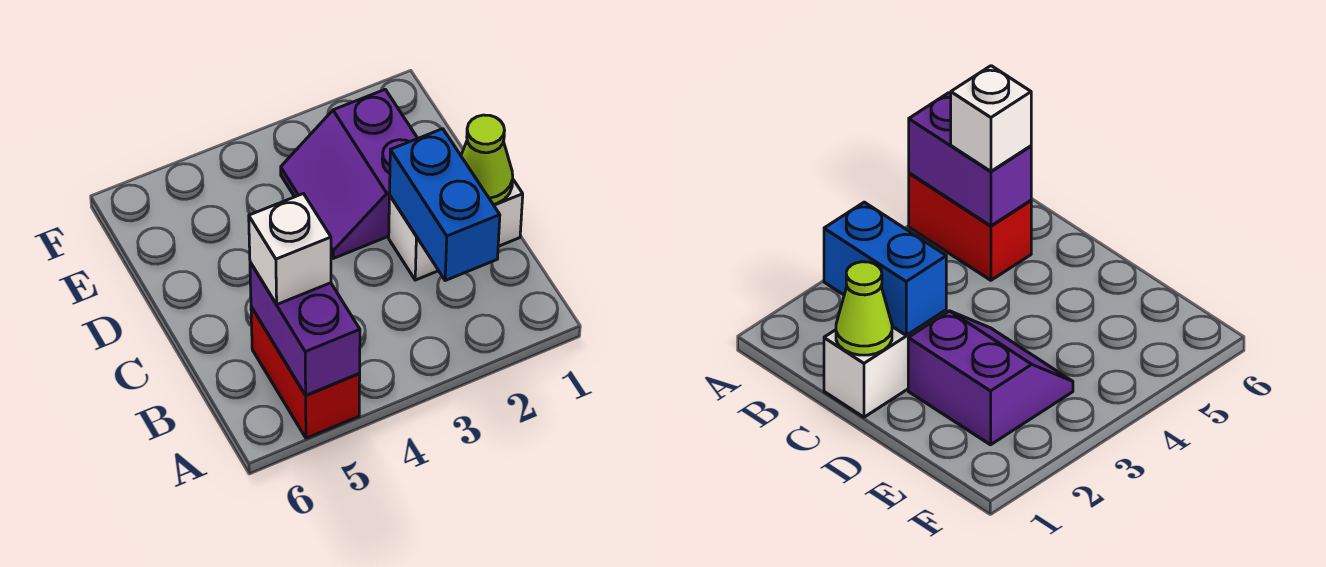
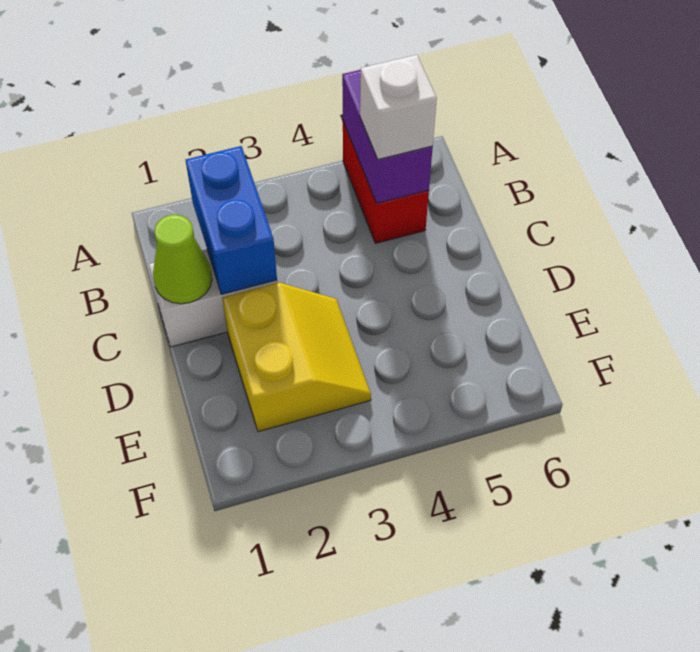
purple slope D2:E3 level 1 top 2 -> yellow slope D2:E3 level 1 top 2

